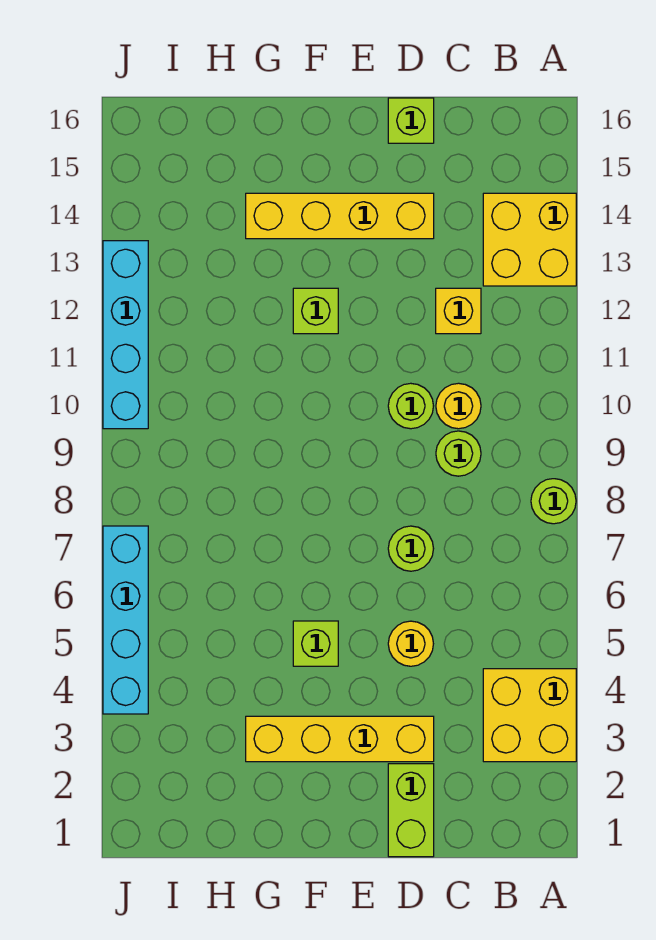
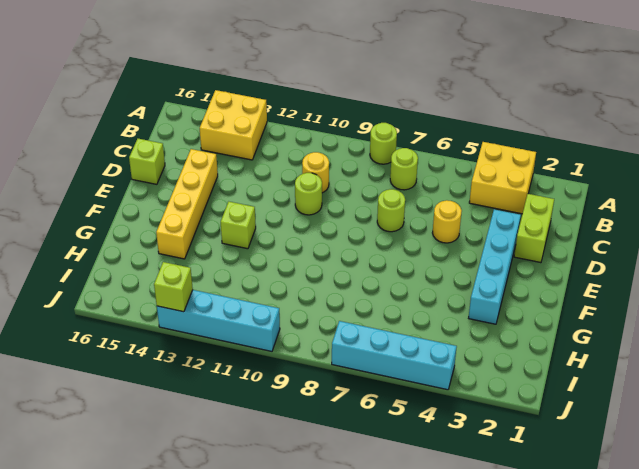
lime round brick C9 level 1 -> lime round brick B7 level 1
yellow brick C12 level 1 -> none
lime brick D1:D2 level 1 -> lime brick C2:D2 level 1
yellow brick D3:G3 level 1 -> cyan brick D3:G3 level 1
lime brick F5 level 1 -> lime brick J13 level 2

